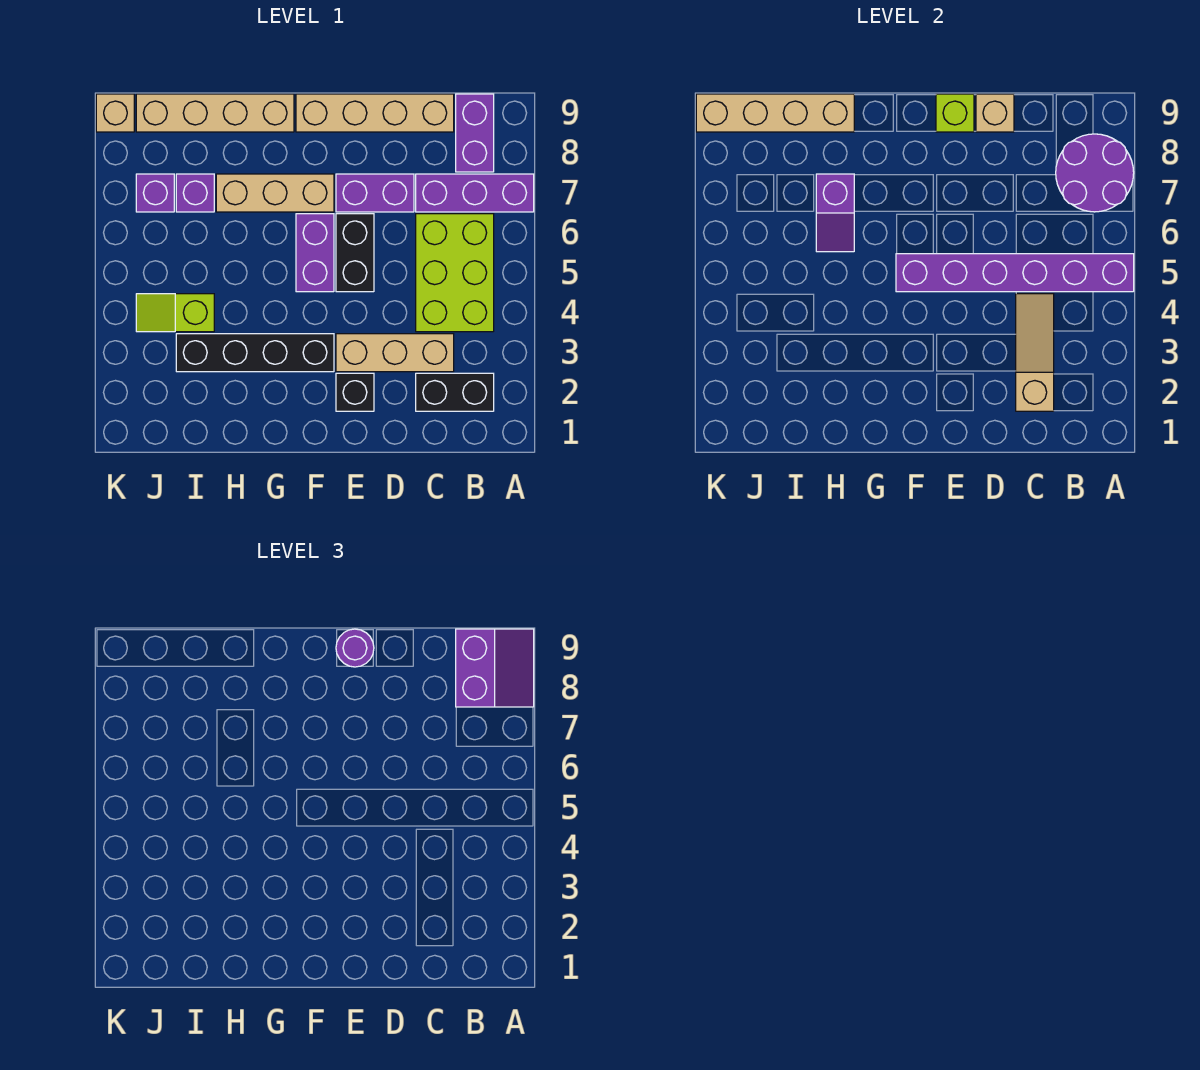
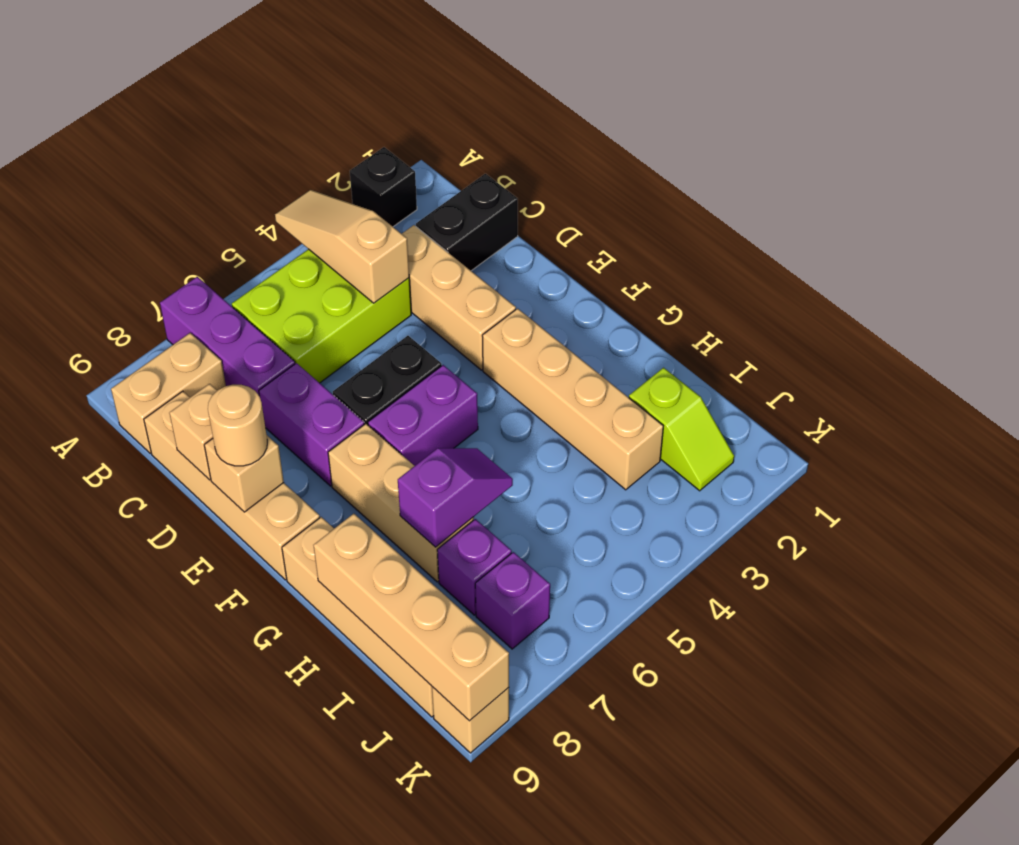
purple brick A5:F5 level 2 -> none
purple round brick A7:B8 level 2 -> none
purple slope A8:B9 level 3 top B -> none
black brick B2:C2 level 1 -> black brick C1:C2 level 1
purple brick B8:B9 level 1 -> tan brick B8:B9 level 1
tan slope C2:C4 level 2 top 2 -> tan slope A4:C4 level 2 top C
black brick E2 level 1 -> black brick A2 level 1
lime brick E9 level 2 -> tan brick E9 level 2
purple round brick E9 level 3 -> tan round brick E9 level 3
black brick F3:I3 level 1 -> tan brick F3:I3 level 1
lime slope I4:J4 level 1 top I -> lime slope I2:J2 level 1 top I

